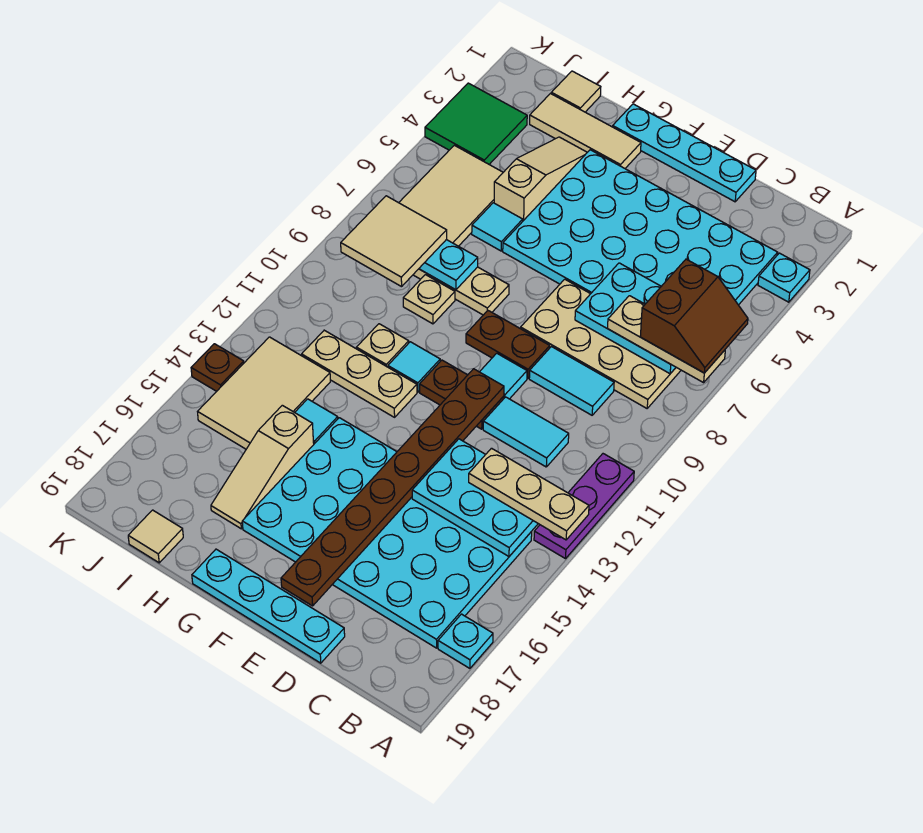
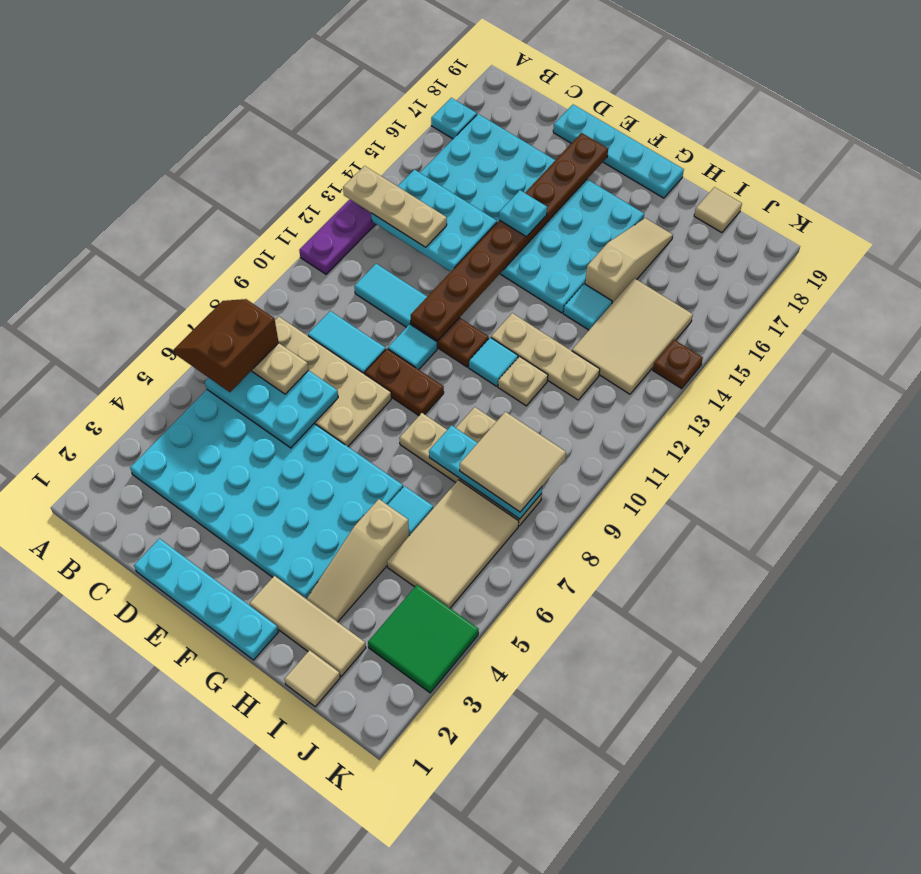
cyan plate A3 level 1 -> cyan plate E15 level 3

